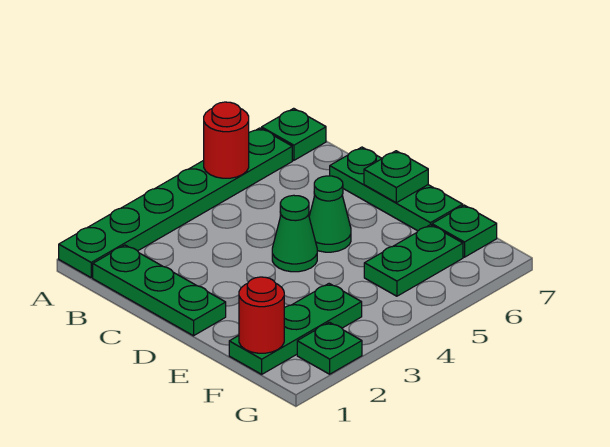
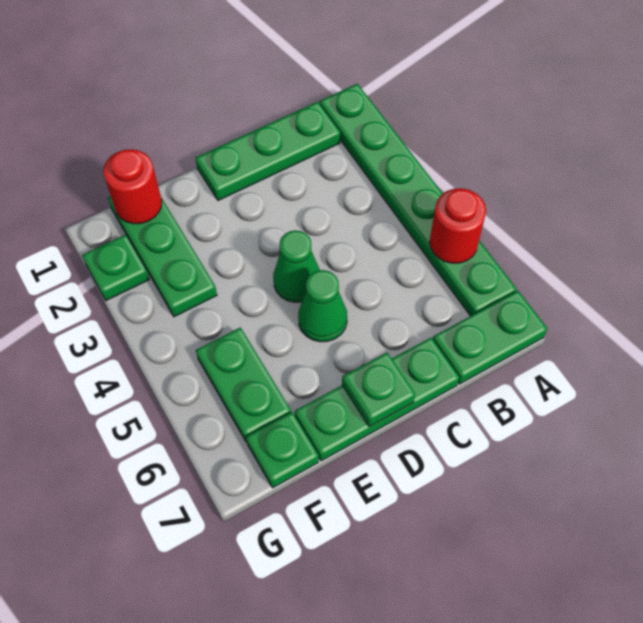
green plate A7 level 1 -> green plate A7:B7 level 1

